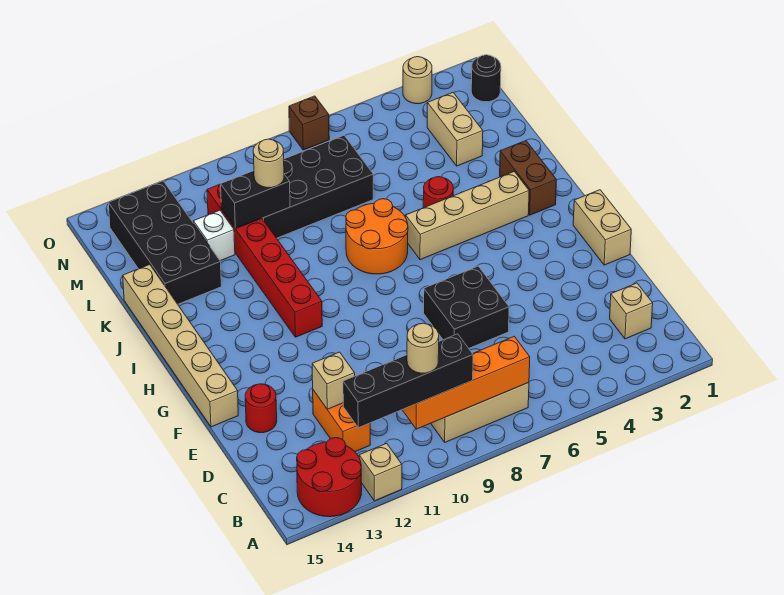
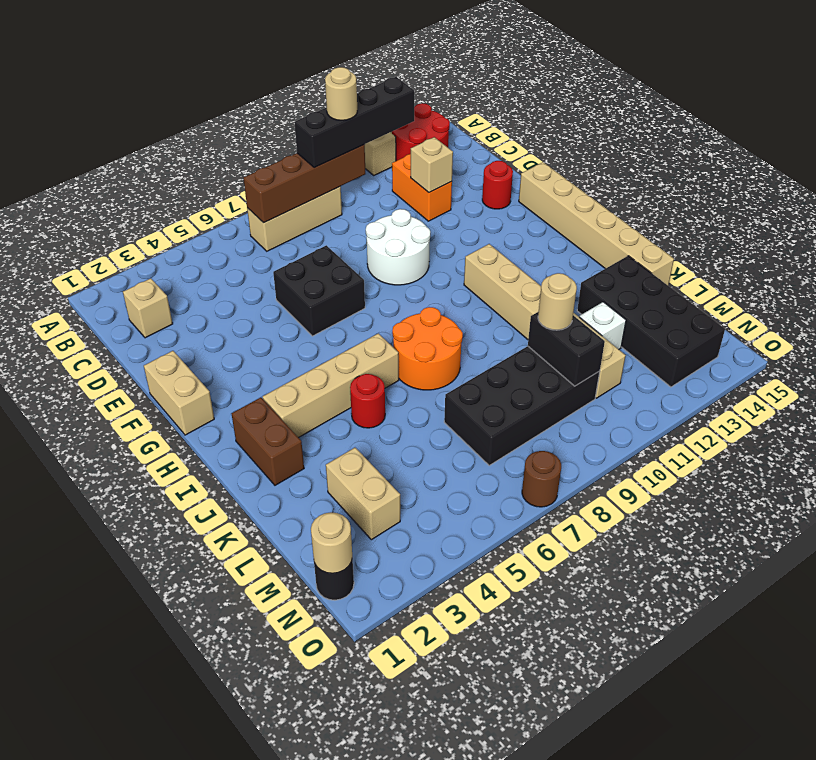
orange brick B7:B10 level 2 -> brown brick B7:B10 level 2
none -> white round brick E9:F10 level 1
red brick H11:M11 level 1 -> tan brick H11:M11 level 1
black brick L10:L11 level 2 -> black brick L10:M10 level 2
tan round brick O3 level 1 -> tan round brick N1 level 2
brown brick O7 level 1 -> brown round brick O7 level 1

